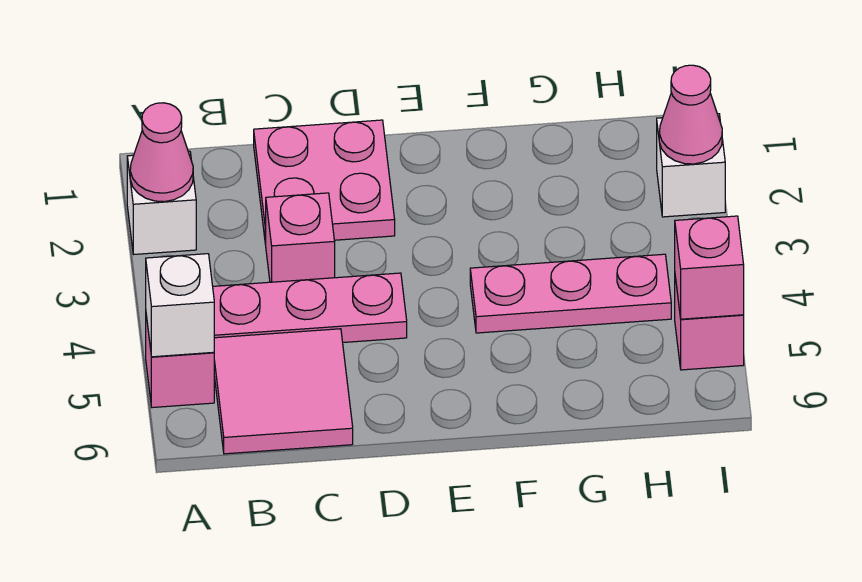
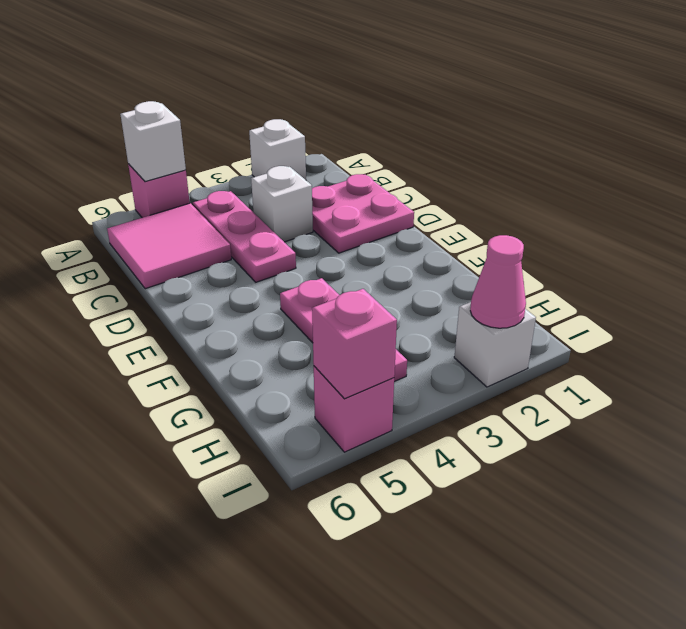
pink cone A2 level 2 -> none
pink brick C3 level 1 -> white brick C3 level 1

